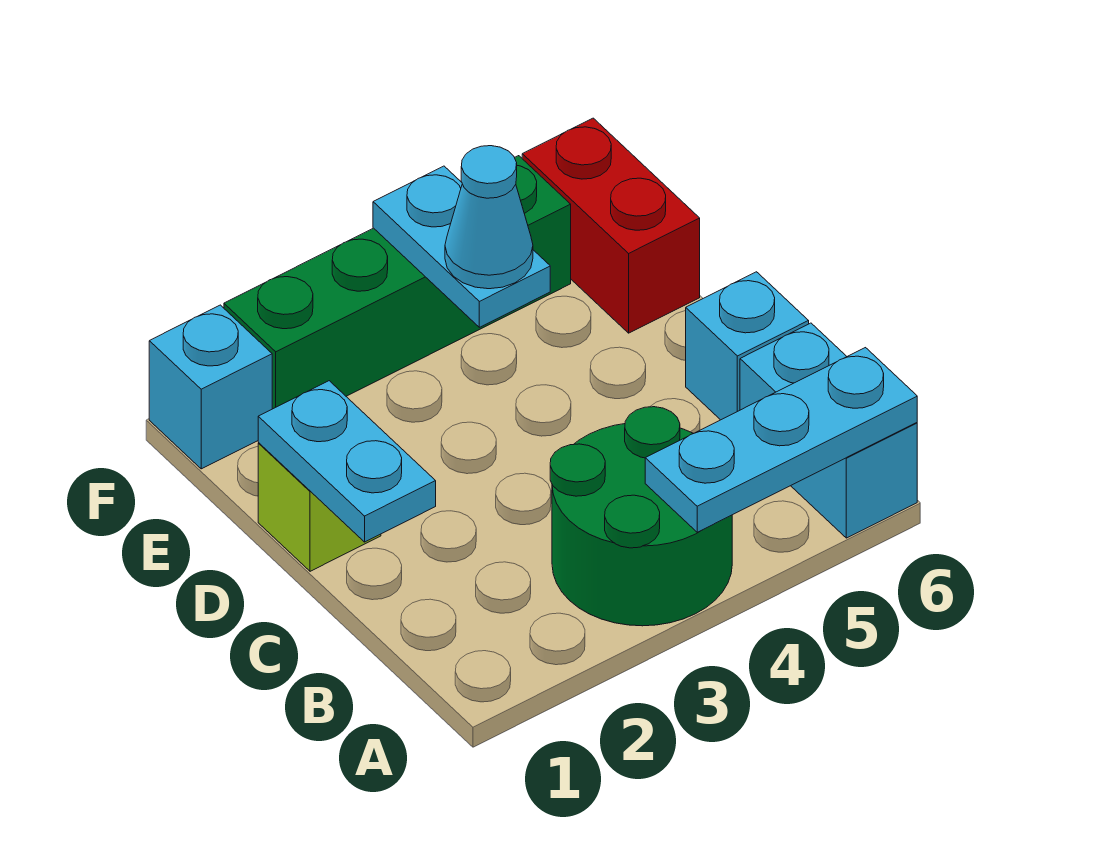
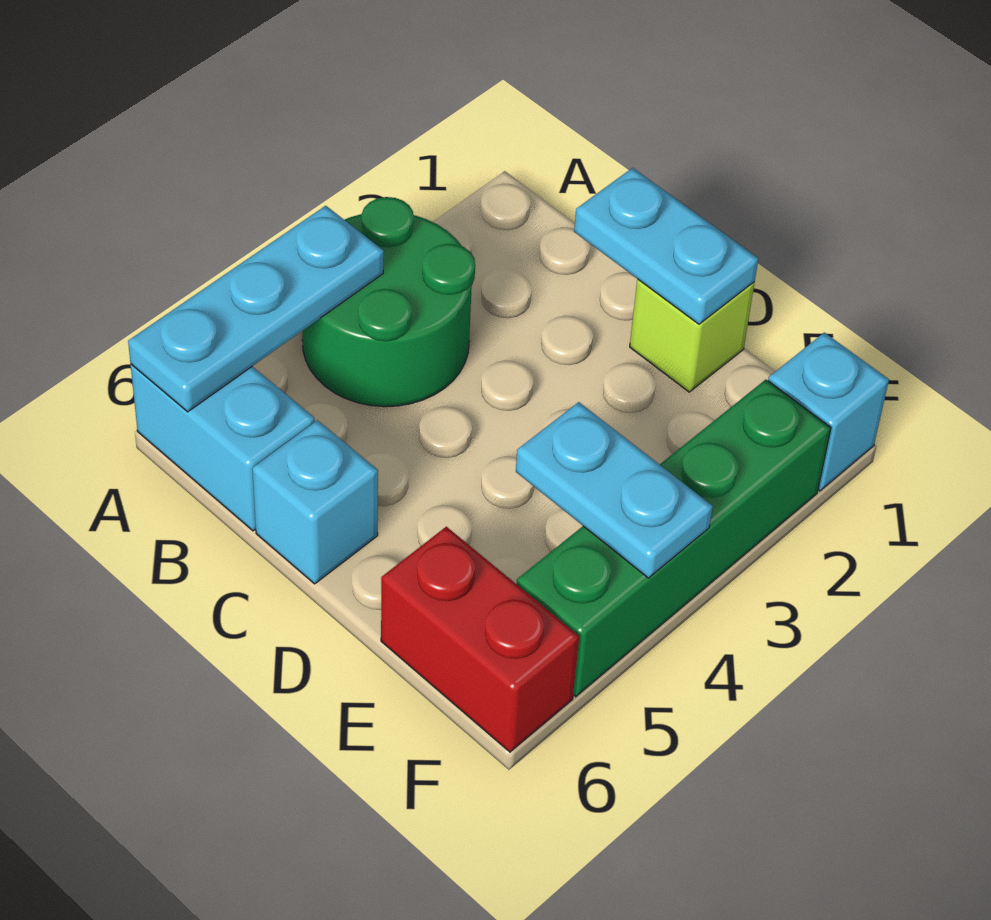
cyan cone E4 level 3 -> none

